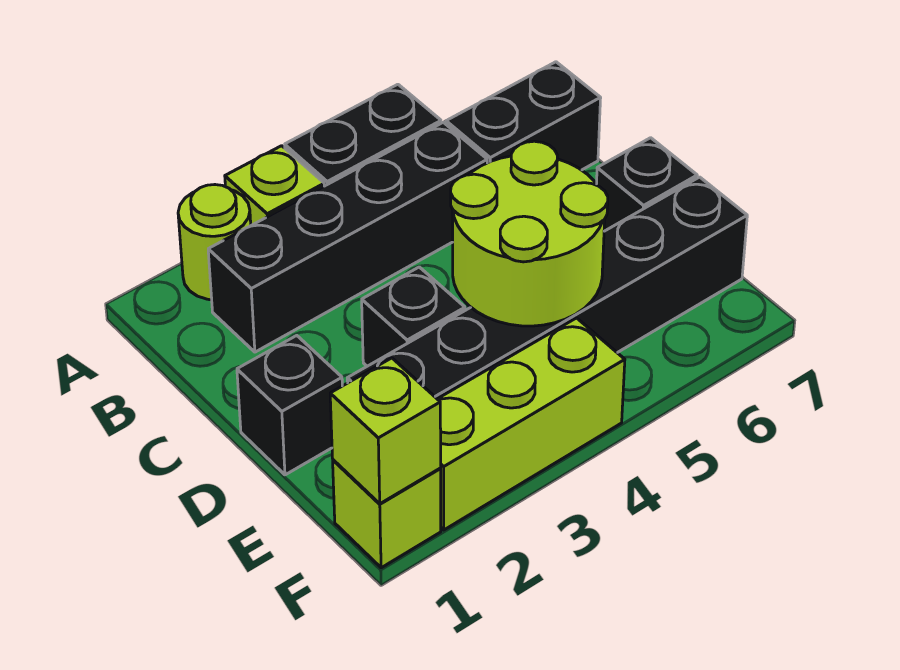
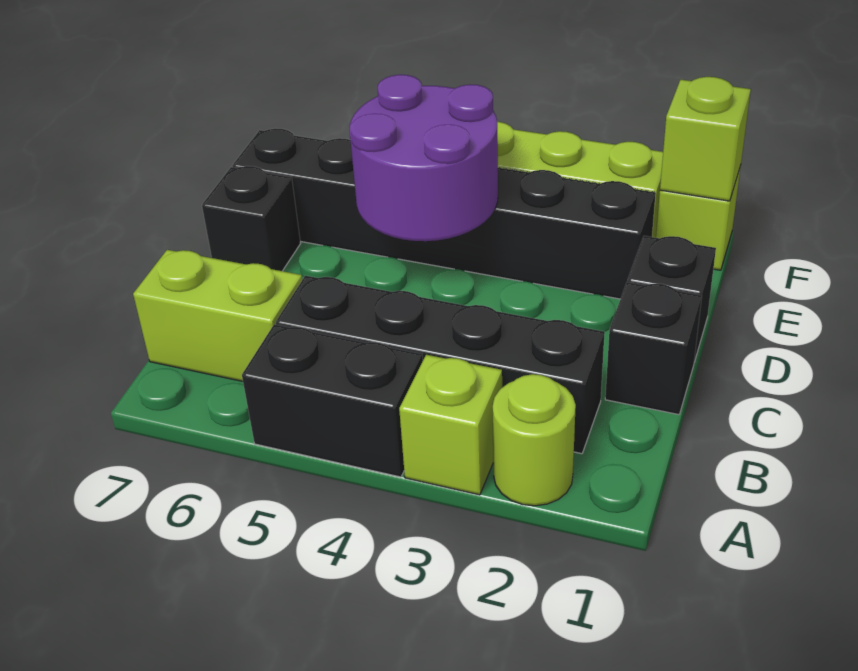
black brick B6:B7 level 1 -> lime brick B6:B7 level 1
black brick D3 level 1 -> black brick C1 level 1
lime round brick D4:E5 level 2 -> purple round brick D4:E5 level 2

